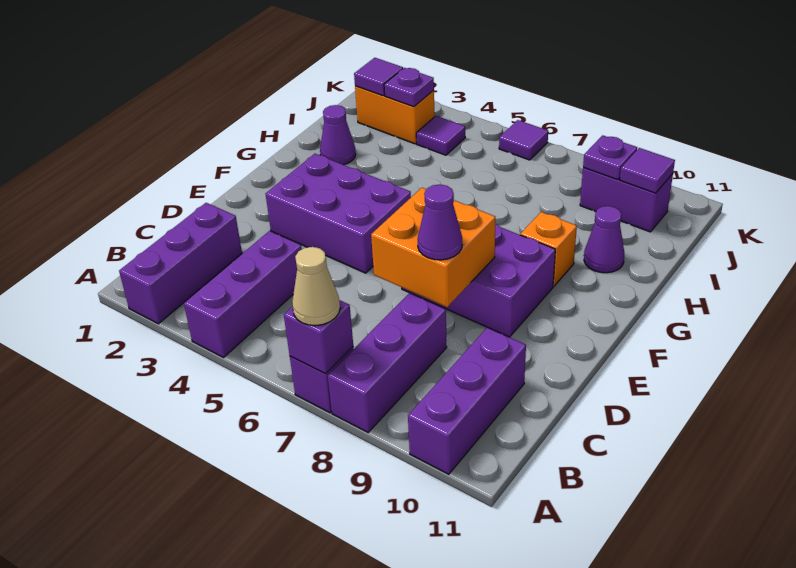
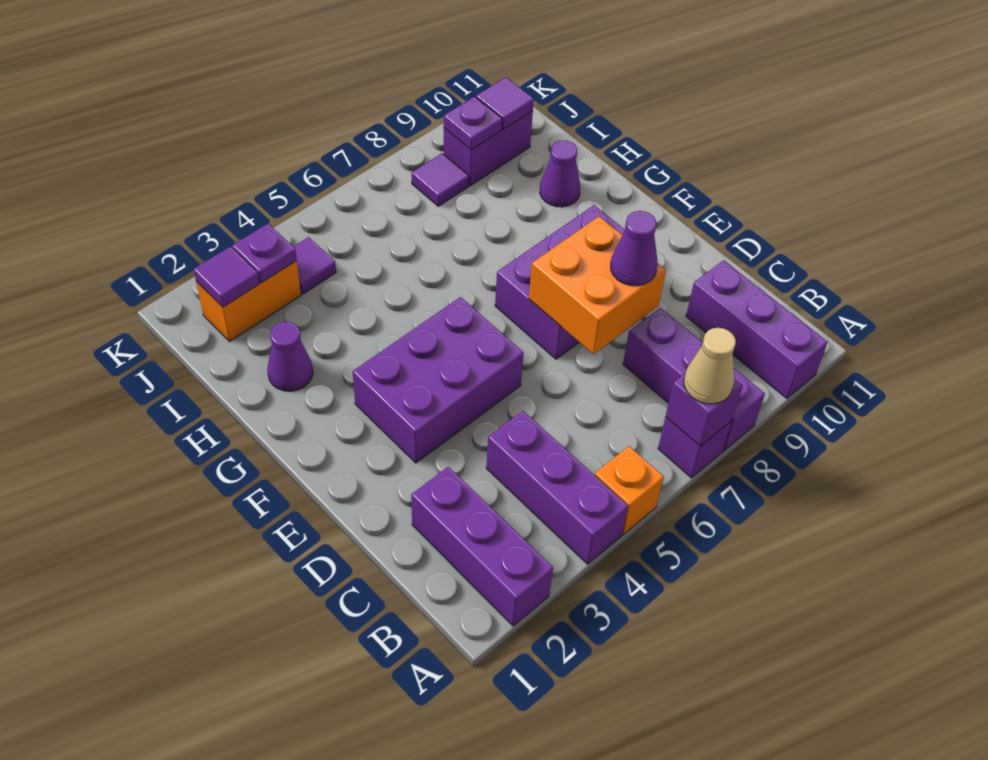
orange brick G9 level 1 -> orange brick A5 level 1
purple tile K6 level 1 -> purple tile J8 level 1

